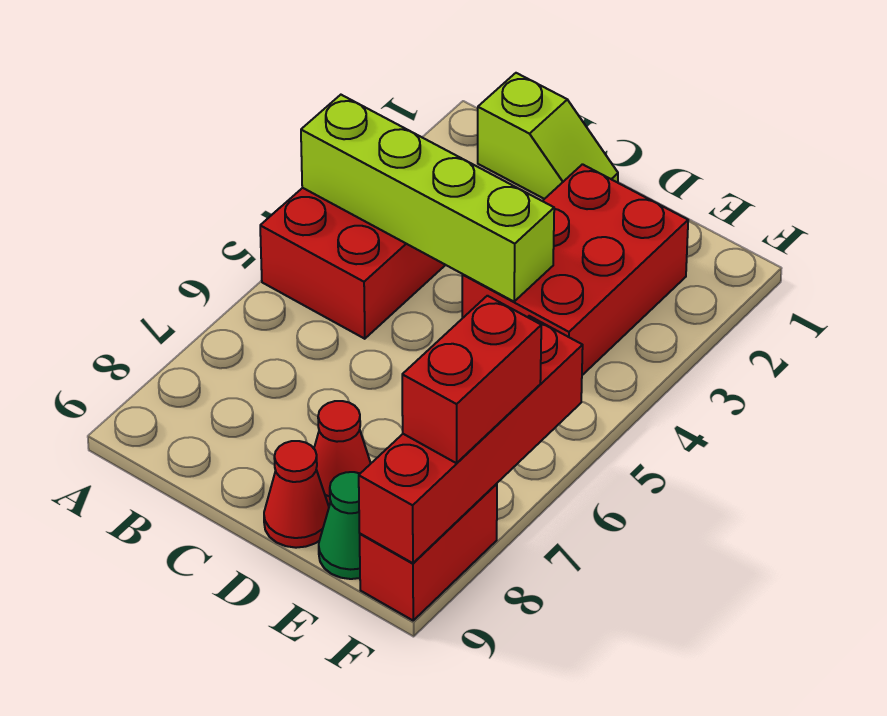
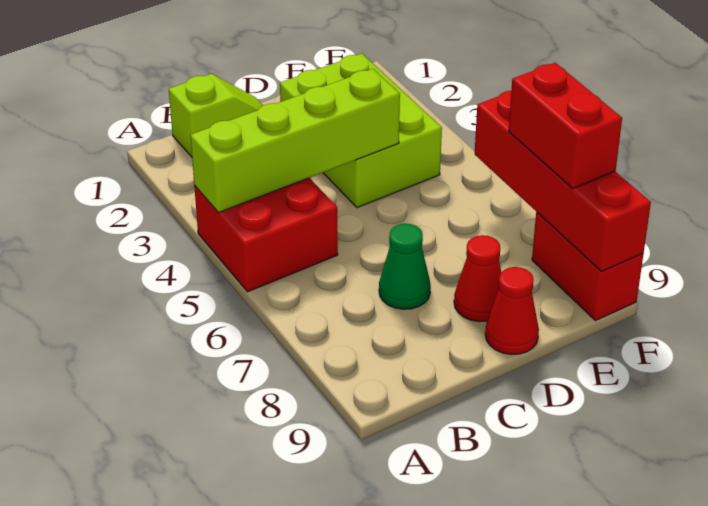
red brick D2:E4 level 1 -> lime brick D2:E4 level 1
green cone E9 level 1 -> green cone C7 level 1

